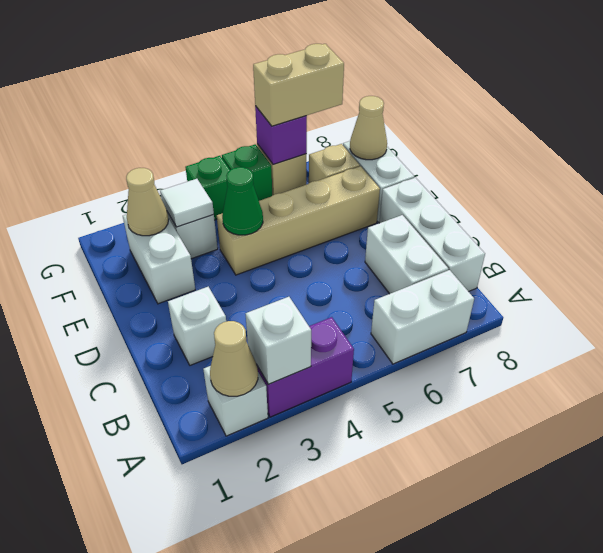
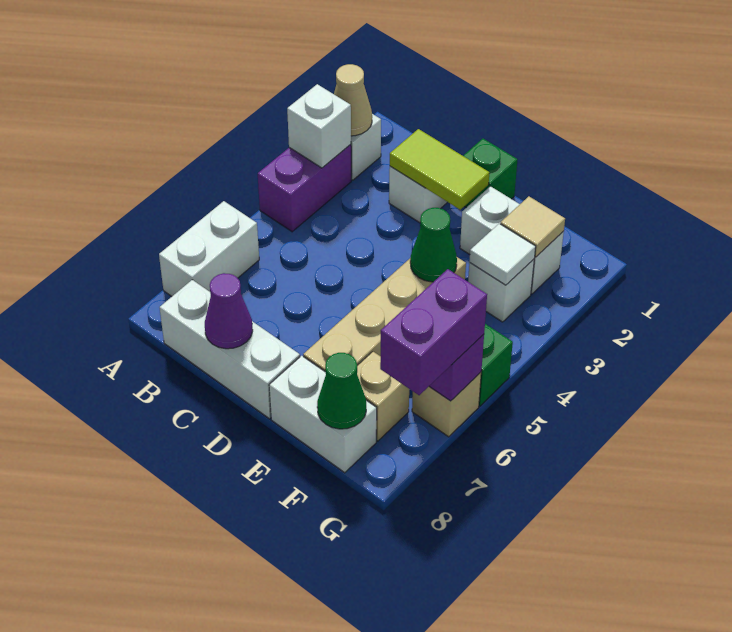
white brick B7:C7 level 1 -> none
none -> lime tile C2:D2 level 2
none -> purple cone C8 level 2
tan cone F2 level 2 -> tan tile F2 level 2
tan cone F8 level 2 -> green cone F8 level 2
green brick G4 level 1 -> green brick D1 level 1
tan brick G6:G7 level 3 -> purple brick G6:G7 level 3

